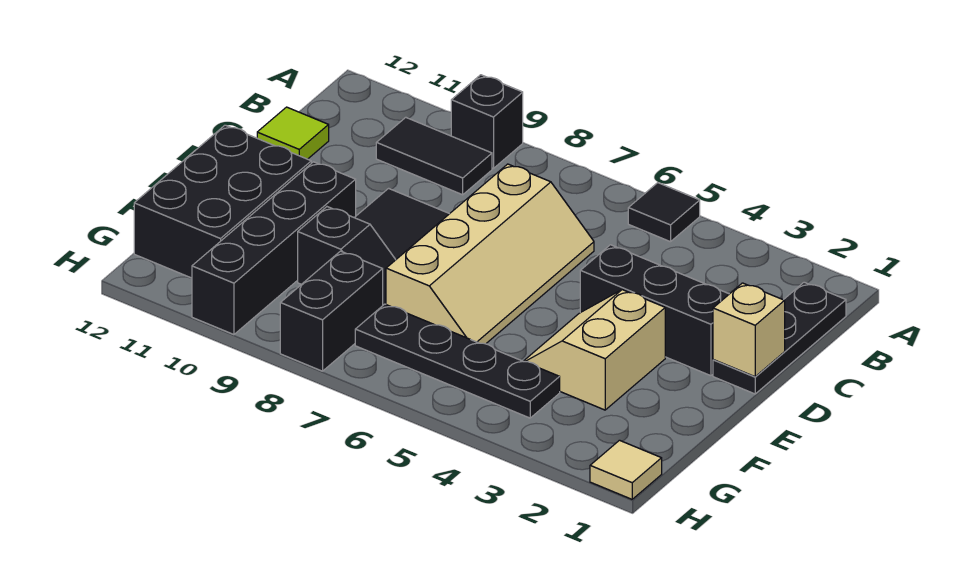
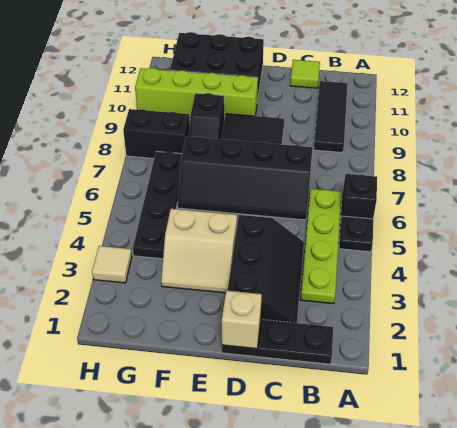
black tile A5 level 1 -> black plate A5 level 1
black brick A9 level 1 -> black brick A6 level 1
none -> lime plate B3:B6 level 1
black tile B9:B10 level 1 -> black tile B9:B11 level 1
tan slope C6:F7 level 1 top 7 -> black slope C6:F7 level 1 top 7
tan slope E3:F4 level 1 top 3 -> tan slope E3:F4 level 1 top 4
black brick E10:H10 level 1 -> lime brick E10:H10 level 1
tan tile H1 level 1 -> tan tile H3 level 1

